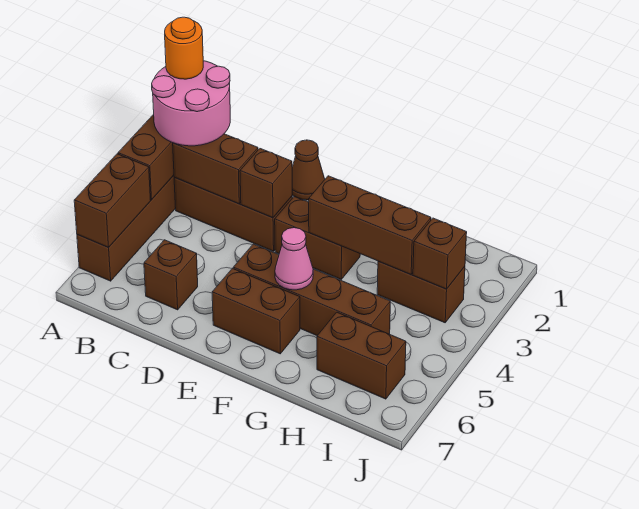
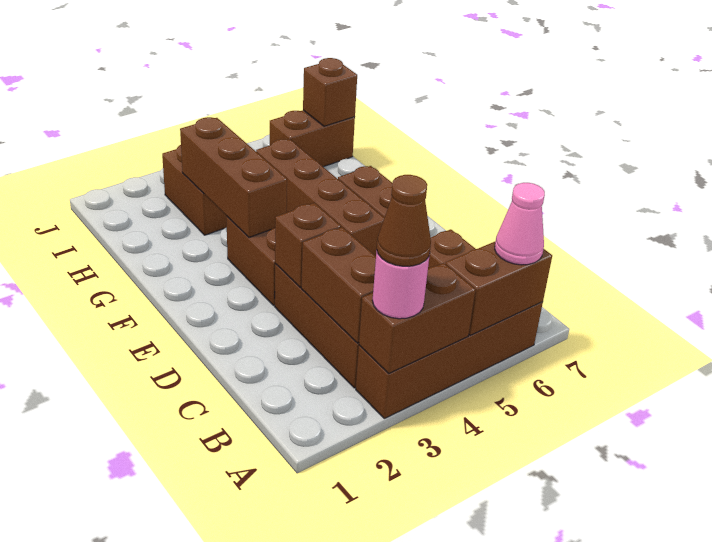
pink round brick A2:B3 level 3 -> pink round brick A3 level 3
orange round brick A2 level 4 -> none
brown cone D1 level 1 -> brown cone A3 level 4
pink cone F5 level 2 -> pink cone A6 level 3
brown brick H6:I6 level 1 -> brown brick I6:I7 level 1
brown brick I3 level 2 -> brown brick I7 level 2

